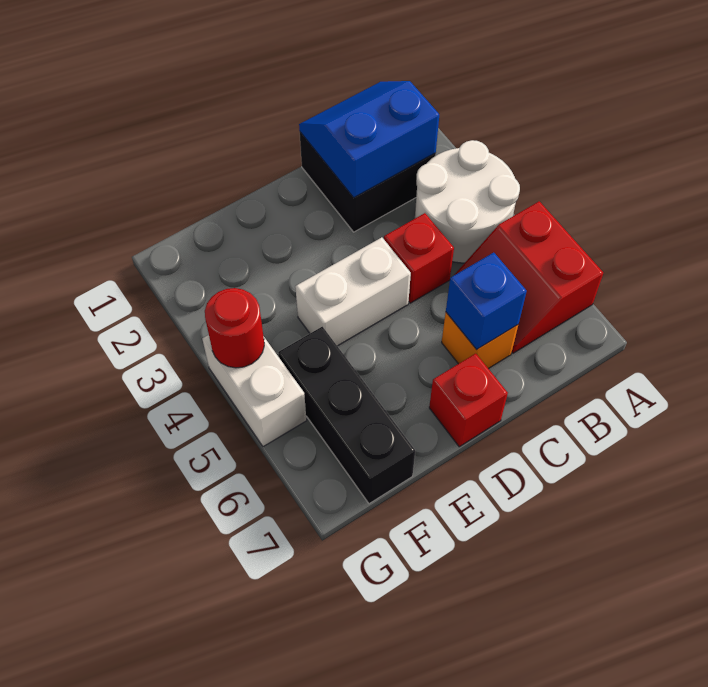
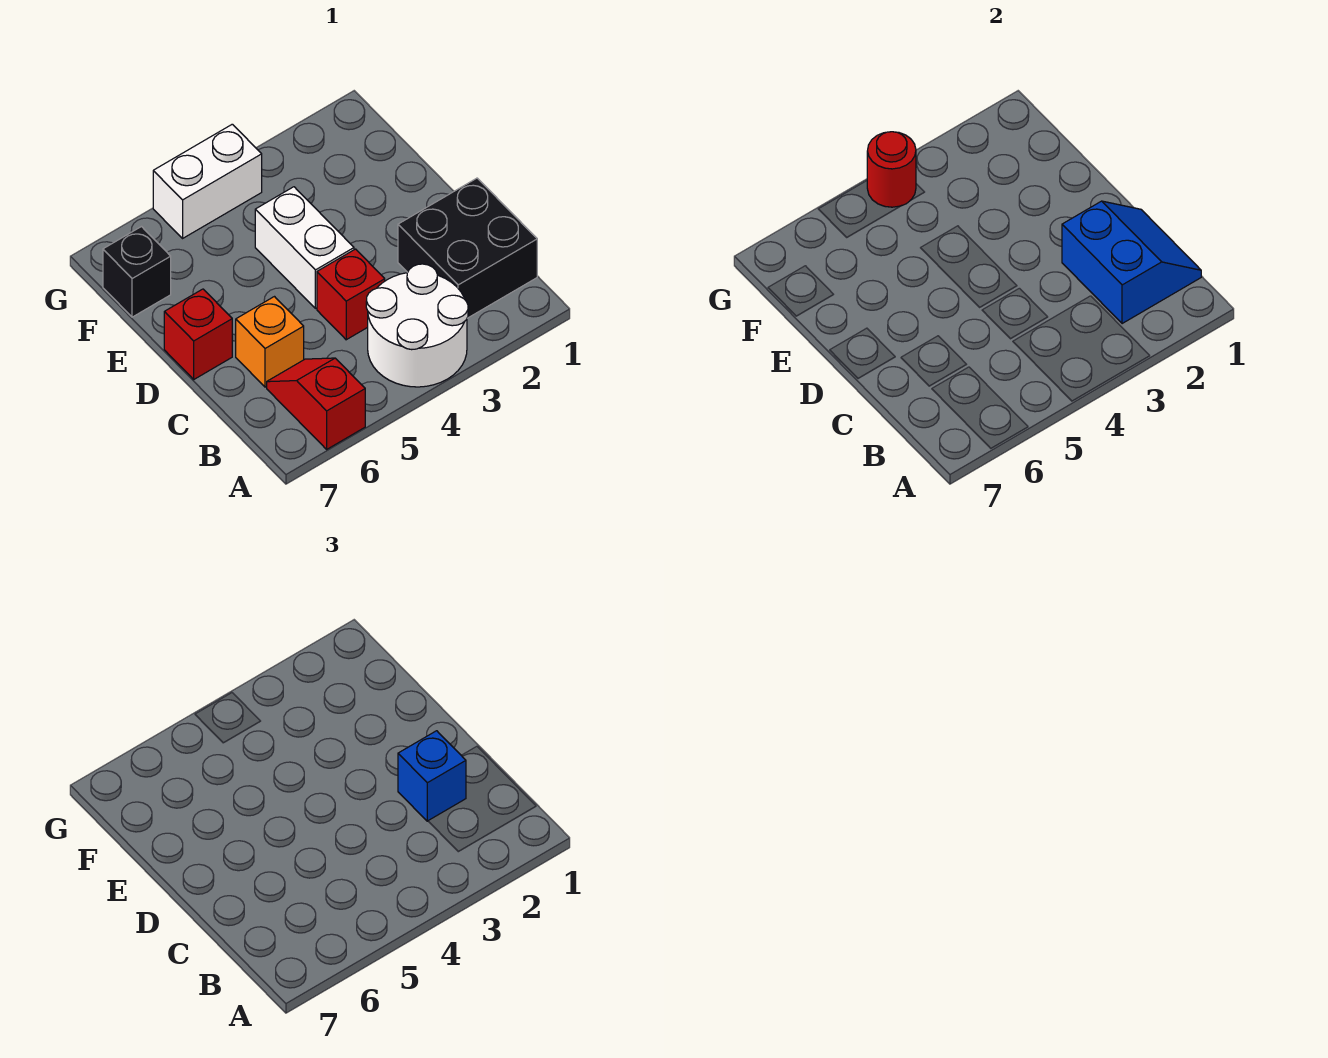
red slope A5:B6 level 1 top A -> red slope A6:B6 level 1 top A
blue brick C6 level 2 -> blue brick C2 level 3
black brick F5:F7 level 1 -> black brick F7 level 1

